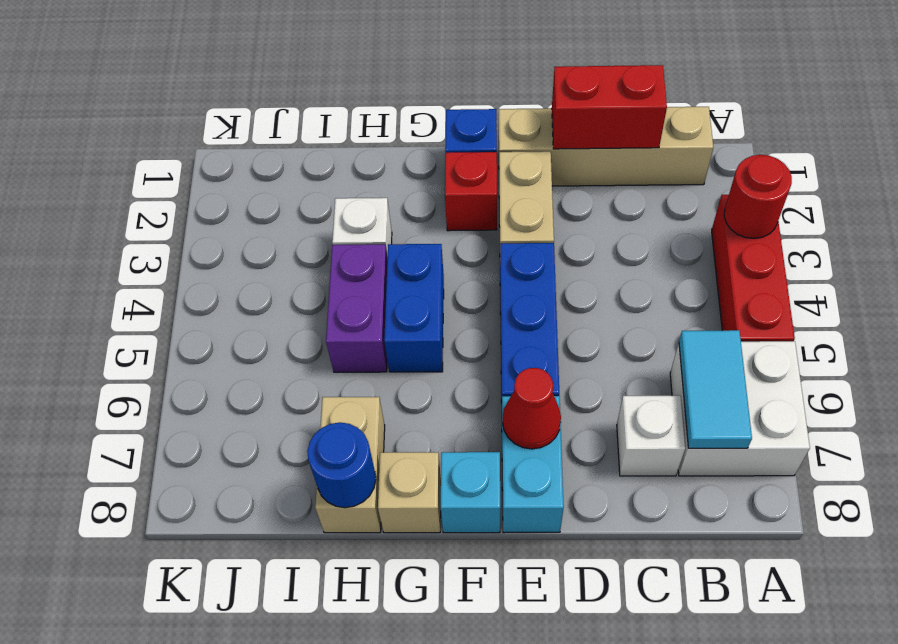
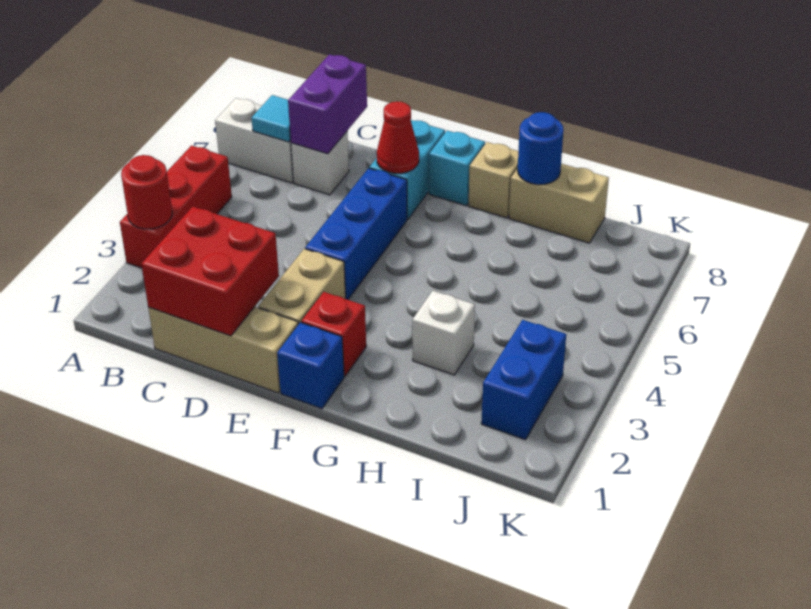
white brick A6:B7 level 1 -> white brick A7:B7 level 1
tan brick B1:E1 level 1 -> tan brick C1:E1 level 1
cyan tile B6:B7 level 2 -> cyan tile B7 level 2
red brick C1:D1 level 2 -> red brick C1:D2 level 2
blue brick G4:G5 level 1 -> blue brick J2:J3 level 1
purple brick H4:H5 level 1 -> purple brick C7:C8 level 2
tan brick H7:H8 level 1 -> tan brick H8:I8 level 1

